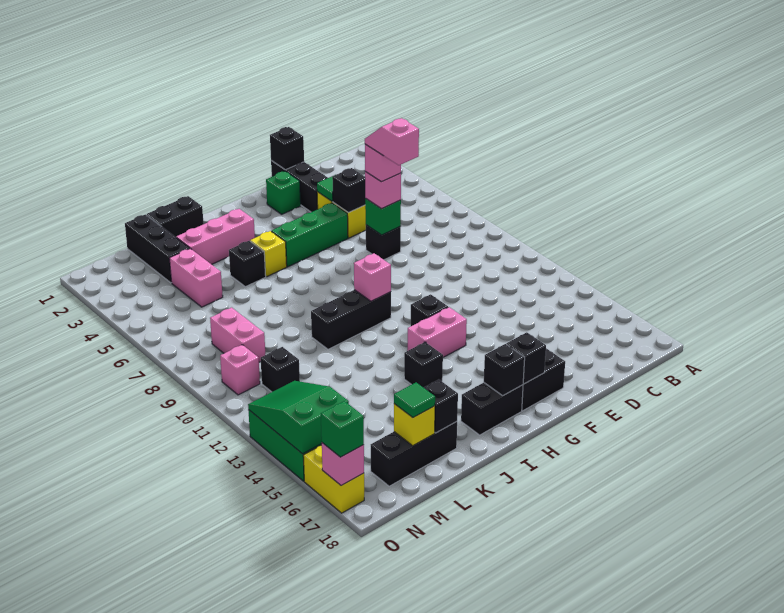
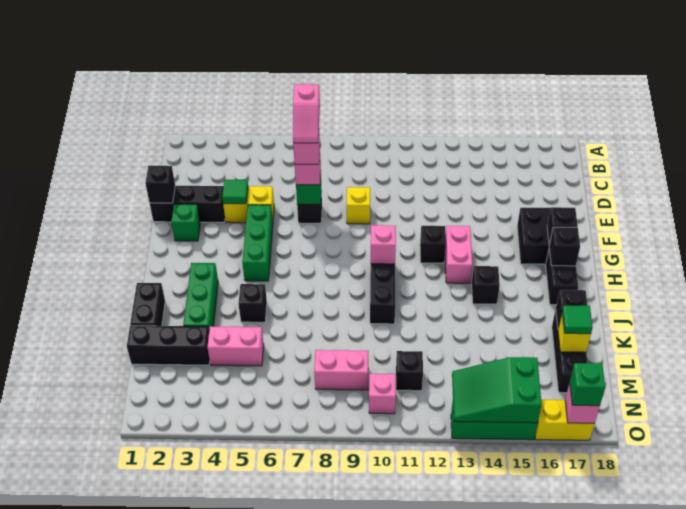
black brick E5 level 2 -> none
pink slope E7:E8 level 5 top 8 -> pink slope D7:E7 level 5 top D
pink brick I3:K3 level 1 -> green brick I3:K3 level 1
yellow brick I5 level 1 -> yellow brick E9 level 1

